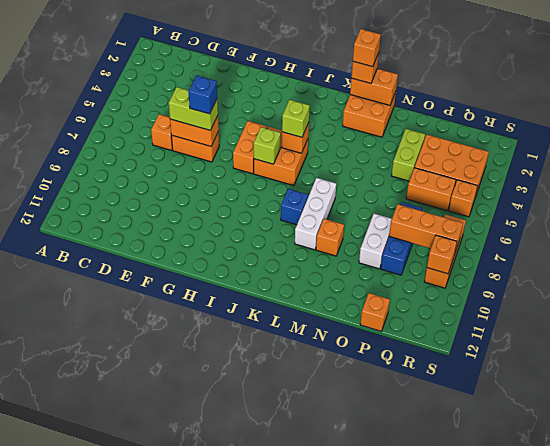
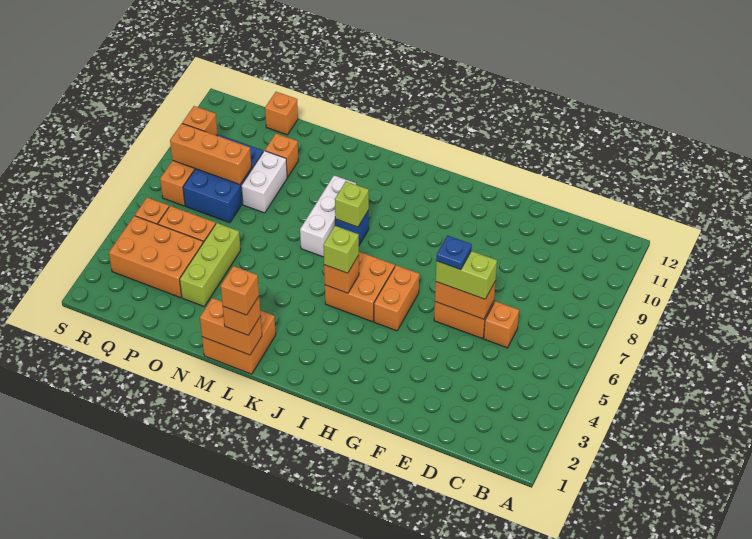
blue brick F6 level 4 -> blue plate F6 level 4
lime brick I6 level 2 -> lime brick K8 level 2
orange brick M9 level 1 -> orange brick O10 level 1
lime brick O3:O4 level 1 -> lime brick O3:O5 level 1
blue brick P7:P9 level 1 -> blue brick P7:Q9 level 1

